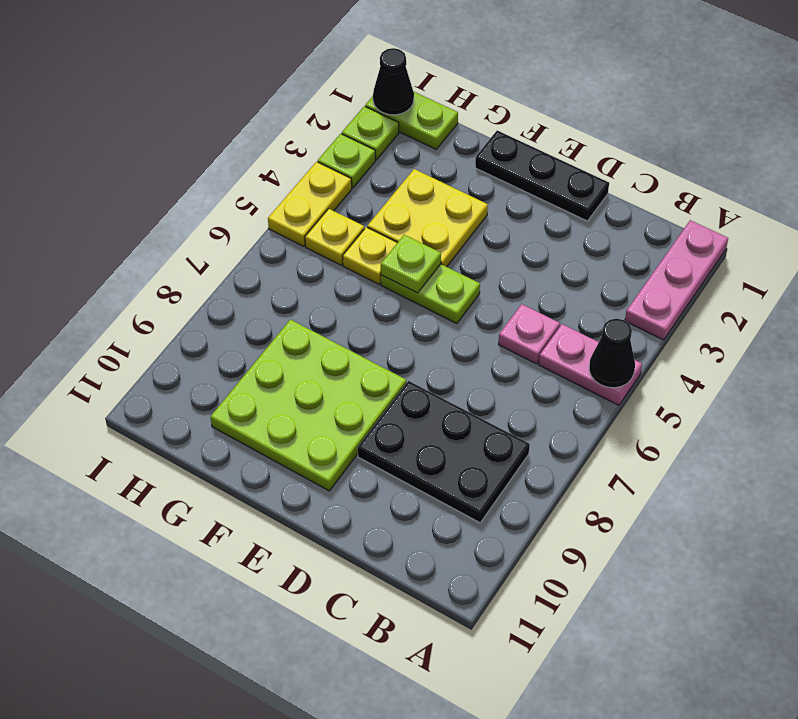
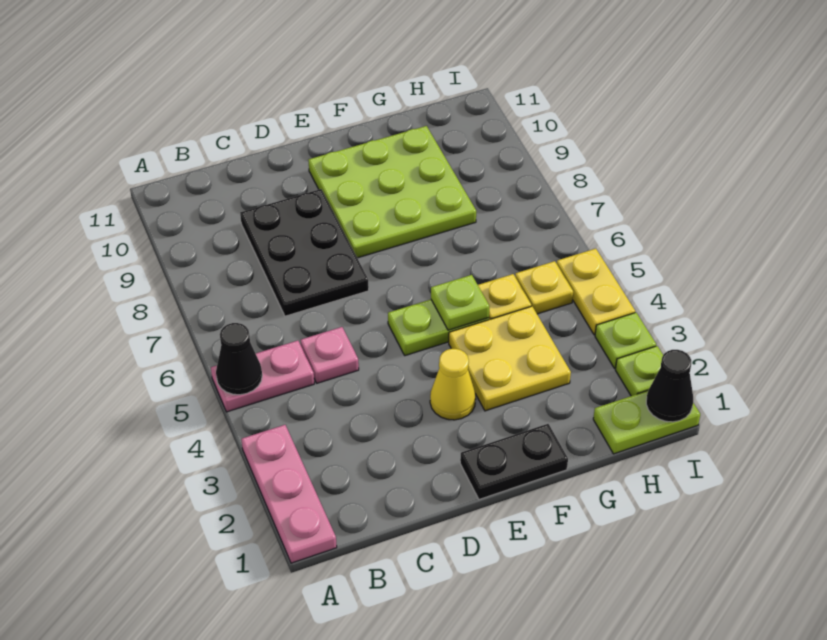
black plate B8:D9 level 1 -> black plate C7:D9 level 1
black plate D1:F1 level 1 -> black plate E1:F1 level 1
none -> yellow cone E3 level 1

